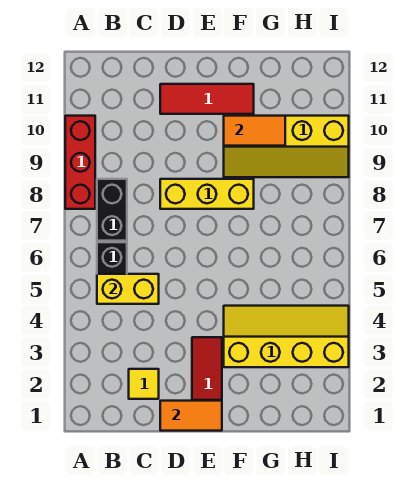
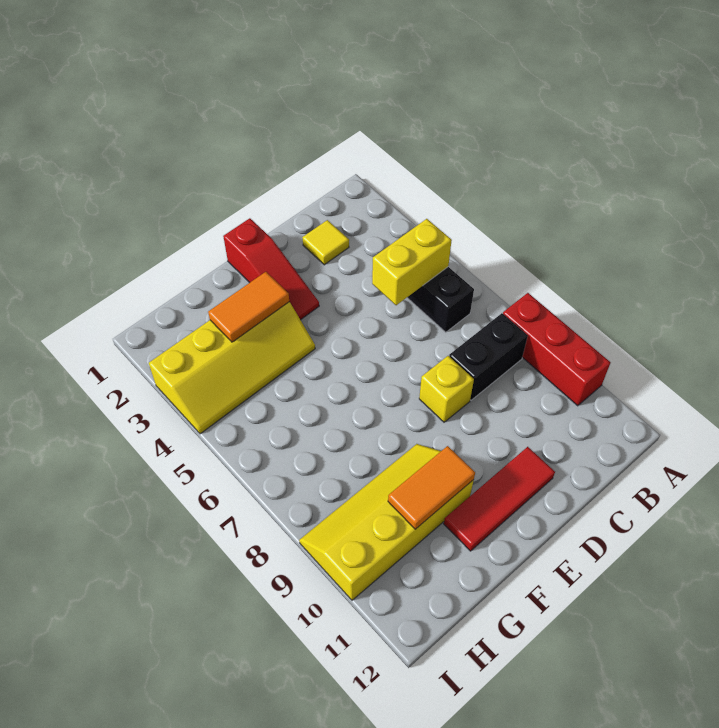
black brick B7:B8 level 1 -> black brick B8:C8 level 1
orange tile D1:E1 level 2 -> orange tile F3:G3 level 2
yellow brick D8:F8 level 1 -> yellow brick D8 level 1

